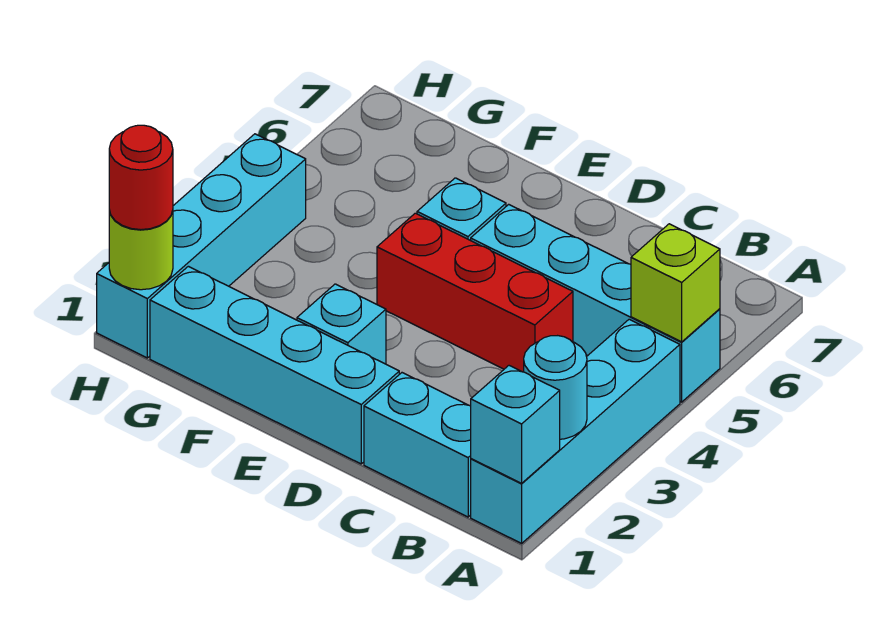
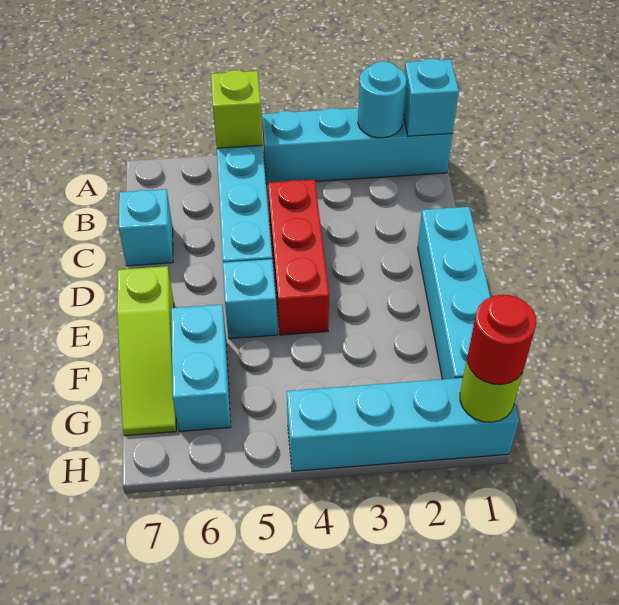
cyan brick B1:C1 level 1 -> cyan brick F6:G6 level 1
cyan brick E2 level 1 -> cyan brick C7 level 1
none -> lime slope E7:G7 level 1 top E

